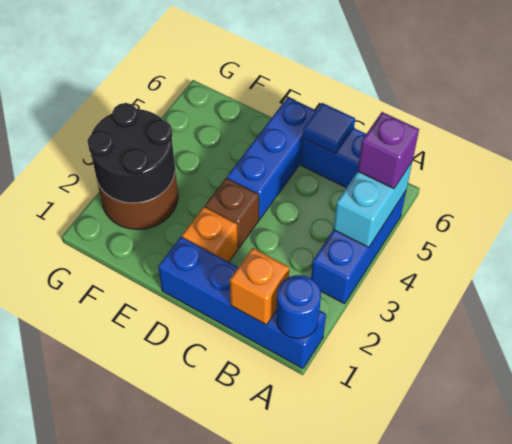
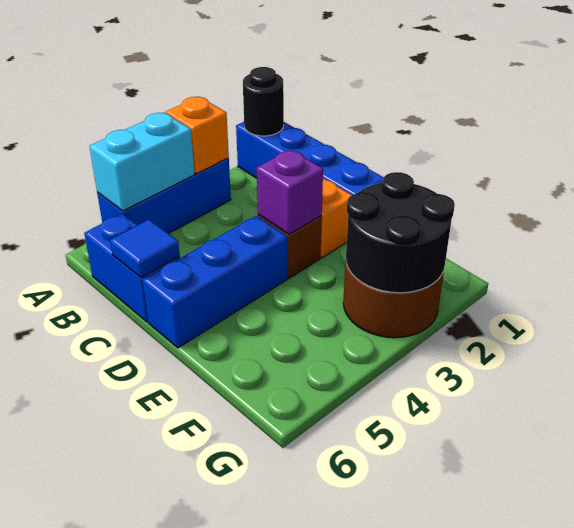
blue round brick A1 level 2 -> black round brick A1 level 2
purple brick A5 level 3 -> purple brick D3 level 2
orange brick B1 level 2 -> orange brick A3 level 2

